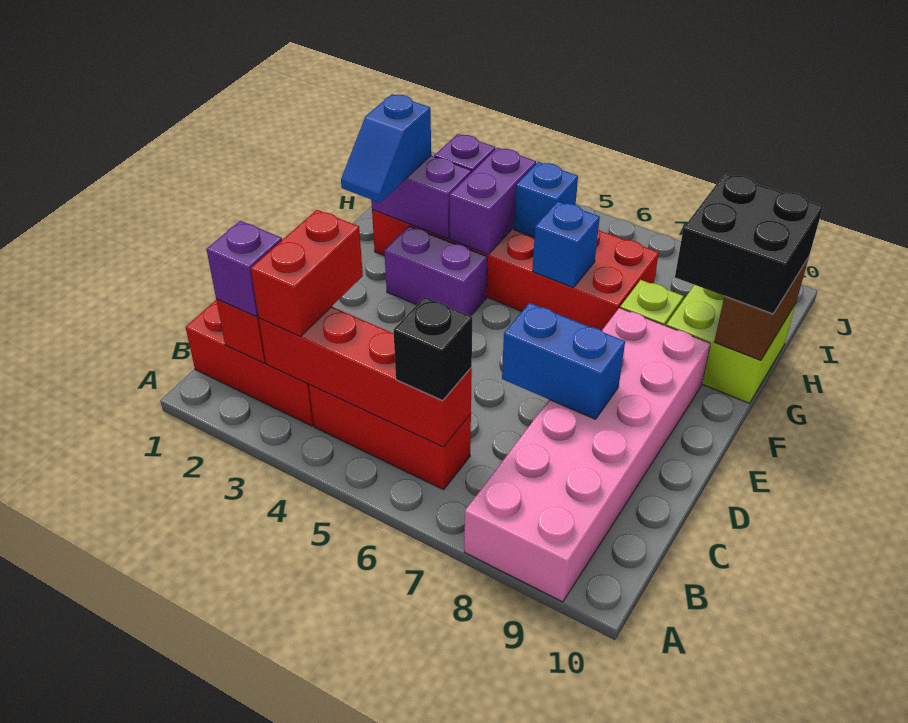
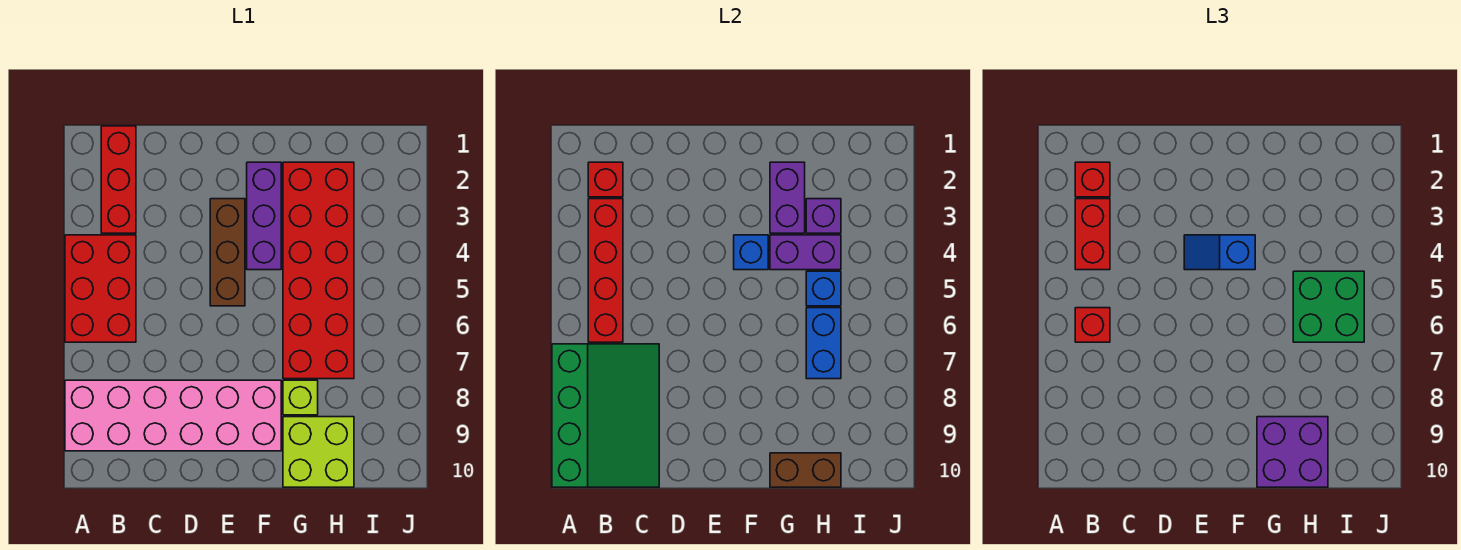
none -> green slope A7:C10 level 2 top A
purple brick B2 level 3 -> red brick B2 level 3
red brick B3:C3 level 3 -> red brick B3:B4 level 3
red brick B4:B6 level 1 -> red brick A4:B6 level 1
black brick B6 level 3 -> red brick B6 level 3
blue brick D7:D8 level 2 -> blue brick H6:H7 level 2
none -> brown brick E3:E5 level 1
blue slope F2:G2 level 3 top G -> blue slope E4:F4 level 3 top F
purple brick F3:F4 level 1 -> purple brick F2:F4 level 1
blue brick G6 level 2 -> blue brick F4 level 2
black brick G9:H10 level 3 -> purple brick G9:H10 level 3
none -> green brick H5:I6 level 3

